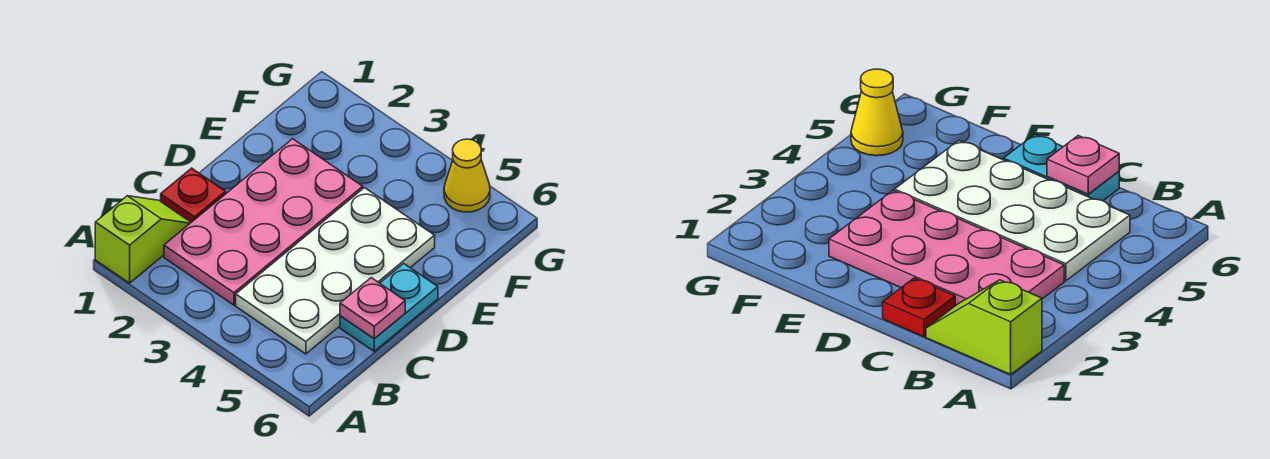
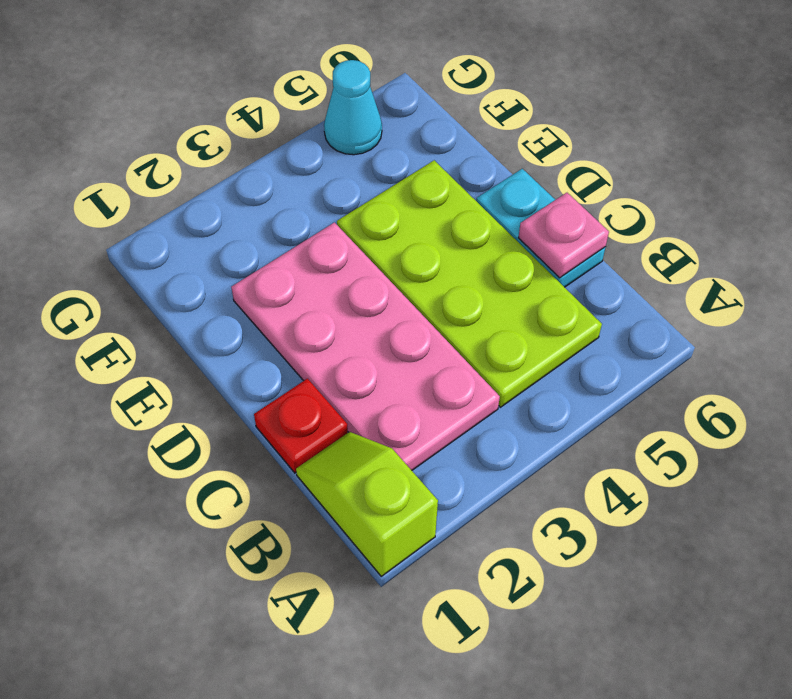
white plate B4:E5 level 1 -> lime plate B4:E5 level 1
yellow cone G5 level 1 -> cyan cone G5 level 1

